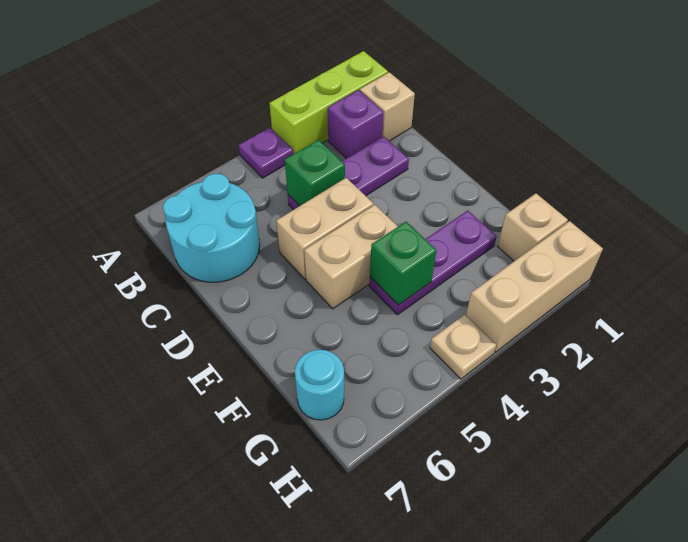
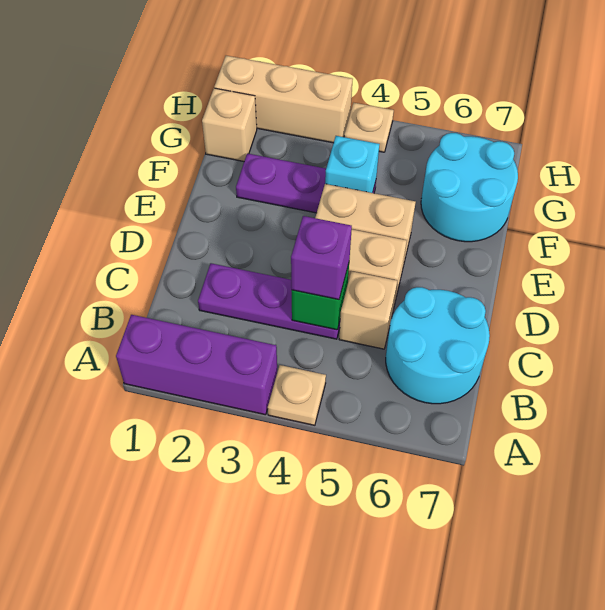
lime brick A1:A3 level 1 -> purple brick A1:A3 level 1
purple plate A4 level 1 -> tan plate A4 level 1
tan brick B1 level 1 -> tan brick C5 level 1
purple brick B2 level 1 -> purple brick C4 level 3
green brick F4 level 2 -> cyan brick F4 level 2
cyan round brick G7 level 1 -> cyan round brick F6:G7 level 1

